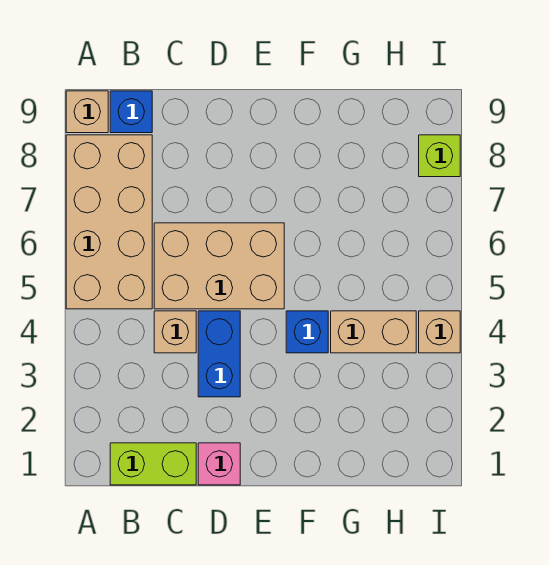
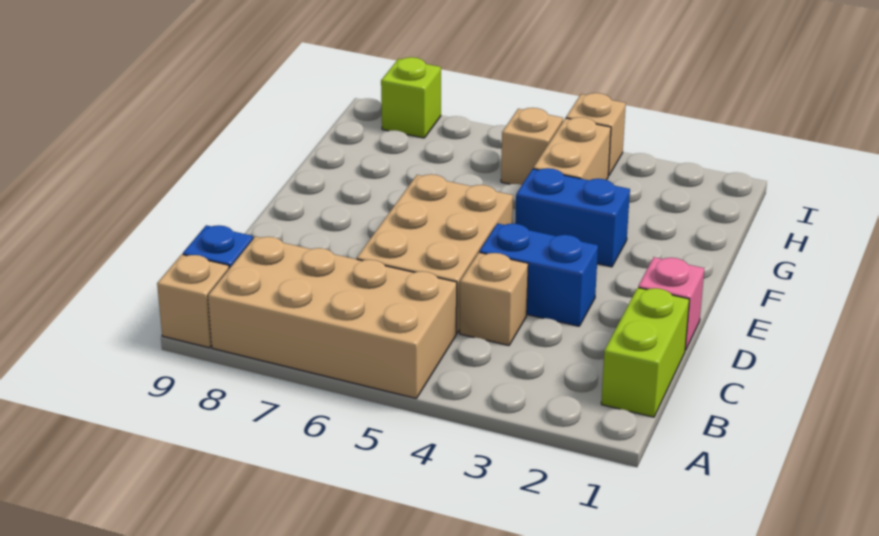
blue brick F4 level 1 -> blue brick F3:F4 level 1
none -> tan brick H5 level 1

